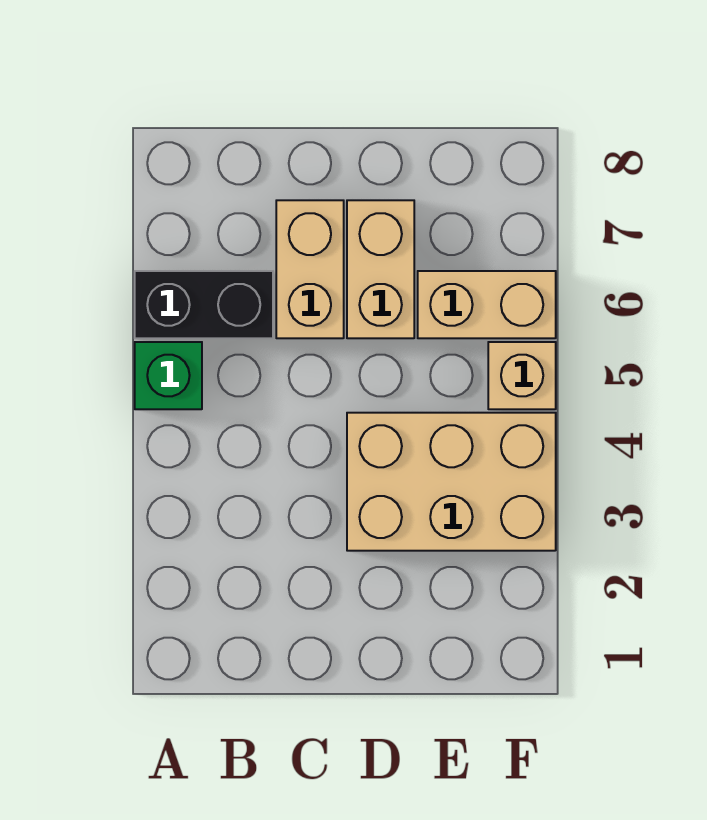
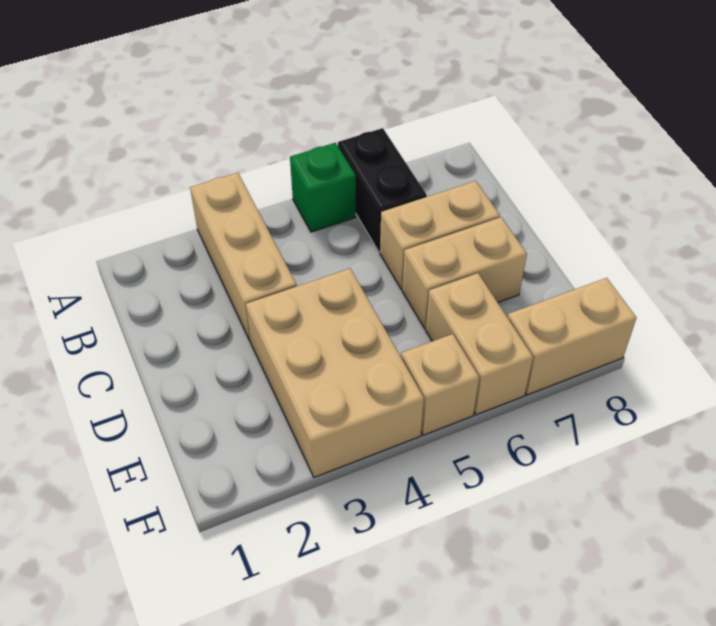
none -> tan brick A3:C3 level 1
none -> tan brick F7:F8 level 1

